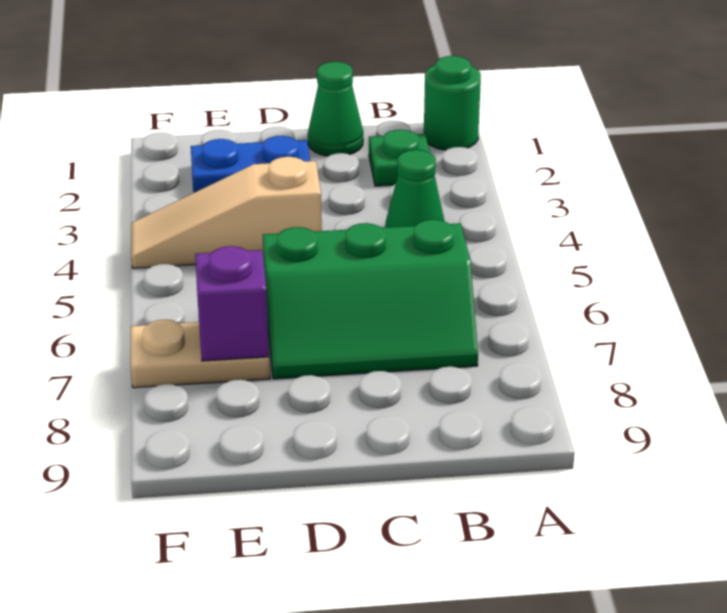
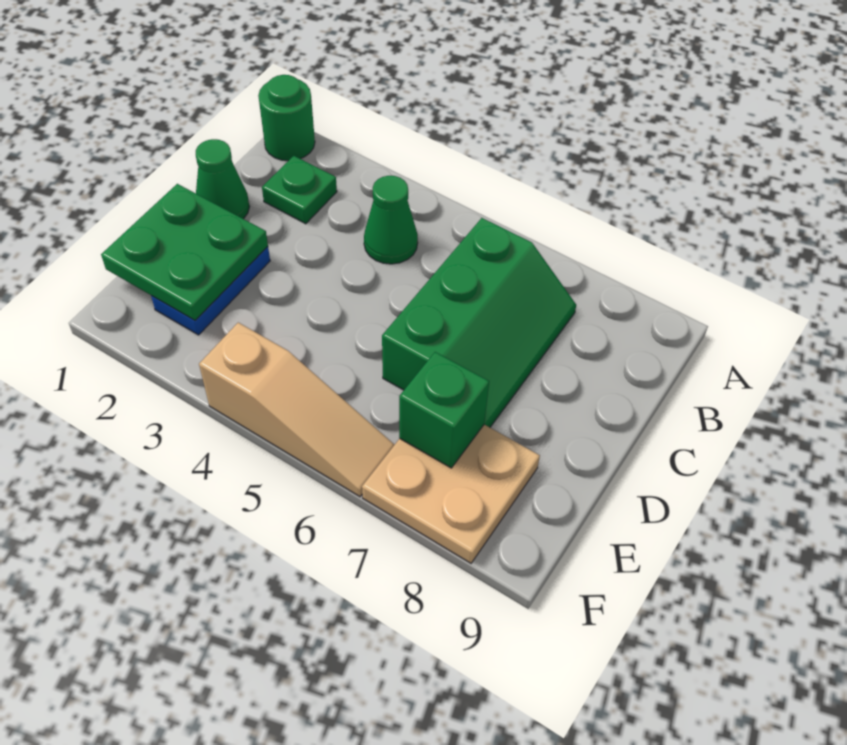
none -> green plate D1:E2 level 2
tan slope D4:F4 level 1 top D -> tan slope F4:F6 level 1 top 4
tan plate E7:F7 level 1 -> tan plate E7:F8 level 1
purple brick E7 level 2 -> green brick E7 level 2

